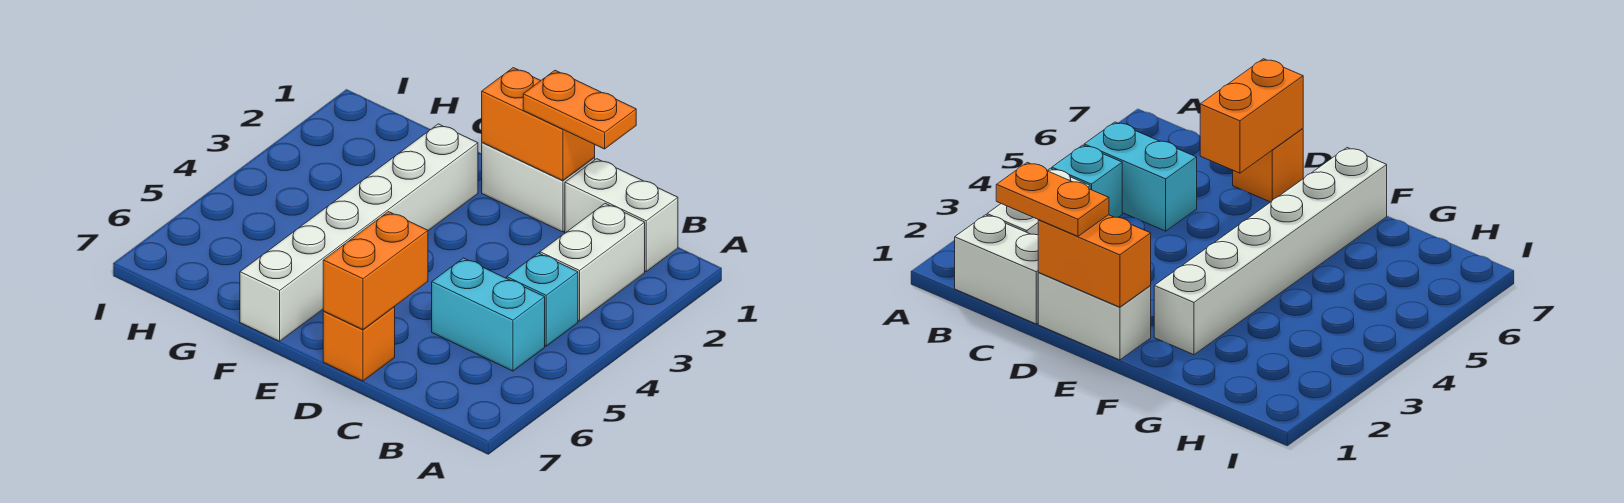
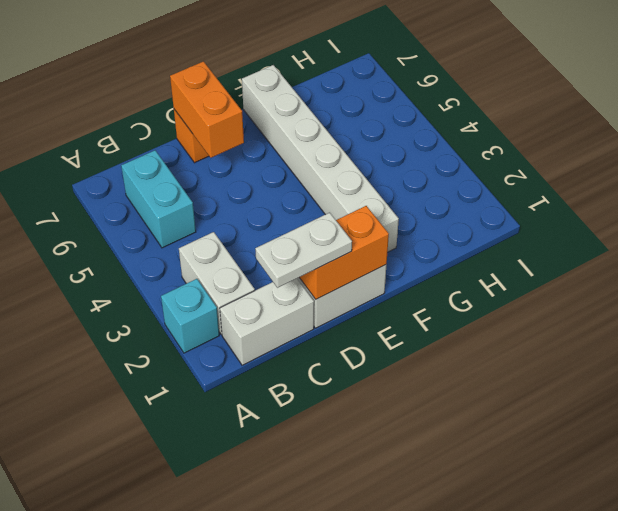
cyan brick B4 level 1 -> cyan brick A2 level 1
cyan brick B5:C5 level 1 -> cyan brick B5:B6 level 1
orange plate C1:D1 level 3 -> white plate C1:D1 level 3

